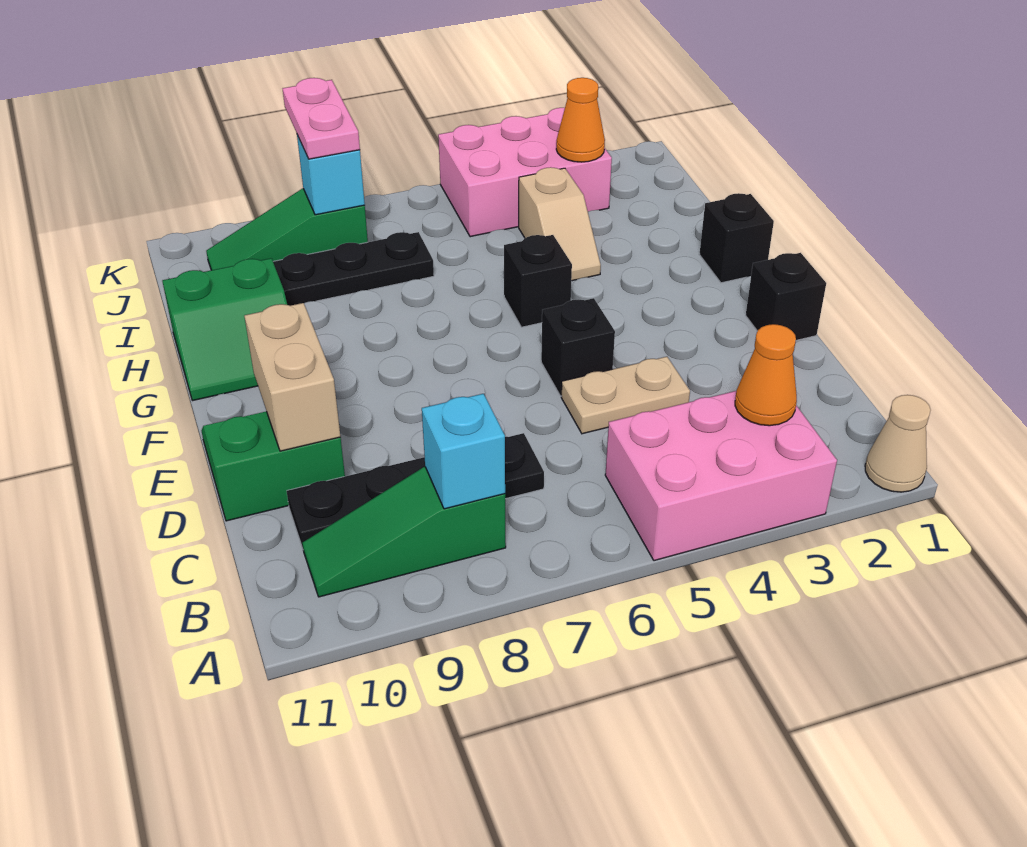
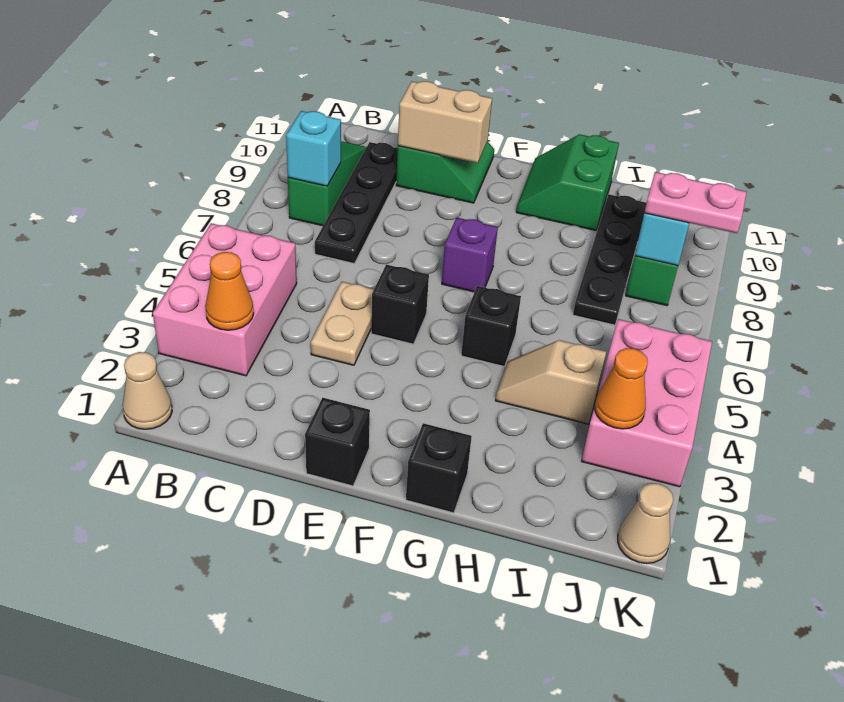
none -> purple brick F7 level 1
none -> tan cone K1 level 1

